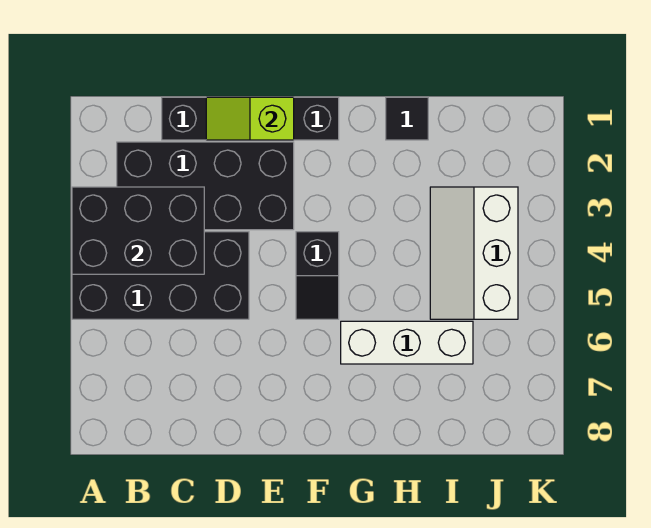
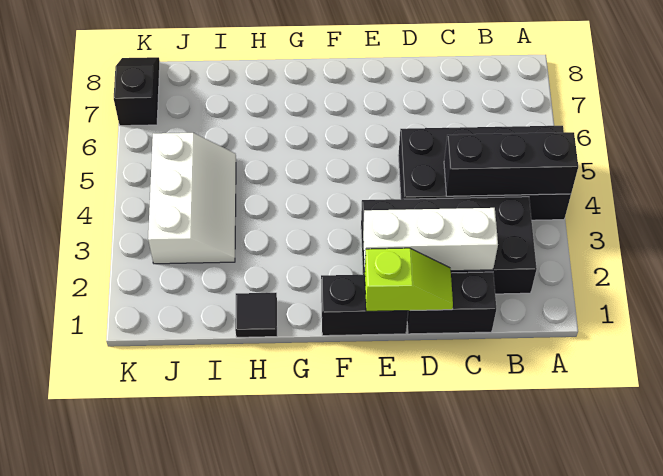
black brick A3:C4 level 2 -> black brick A4:C4 level 2
black slope F4:F5 level 1 top 4 -> black slope K7:K8 level 1 top 7
white brick G6:I6 level 1 -> white brick C2:E2 level 2

